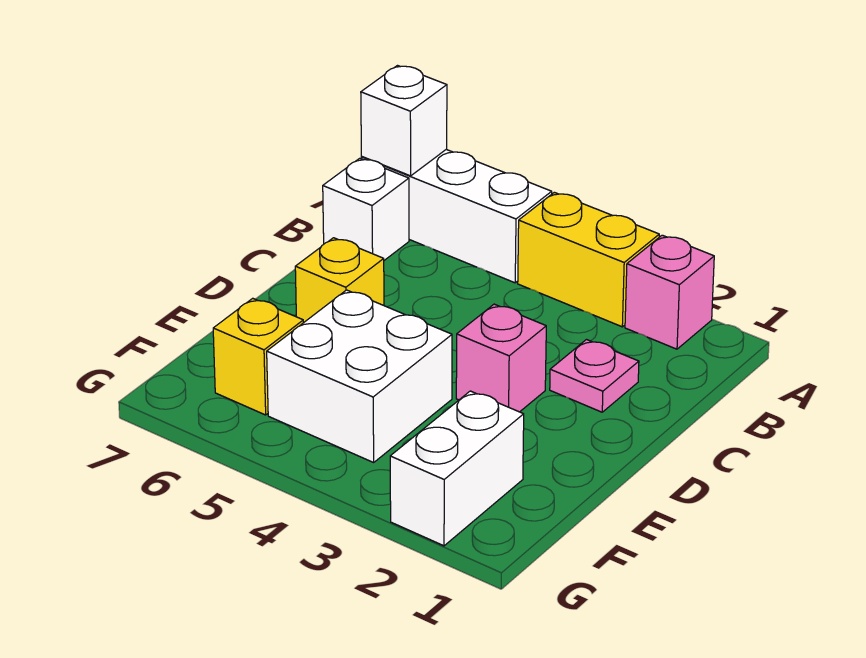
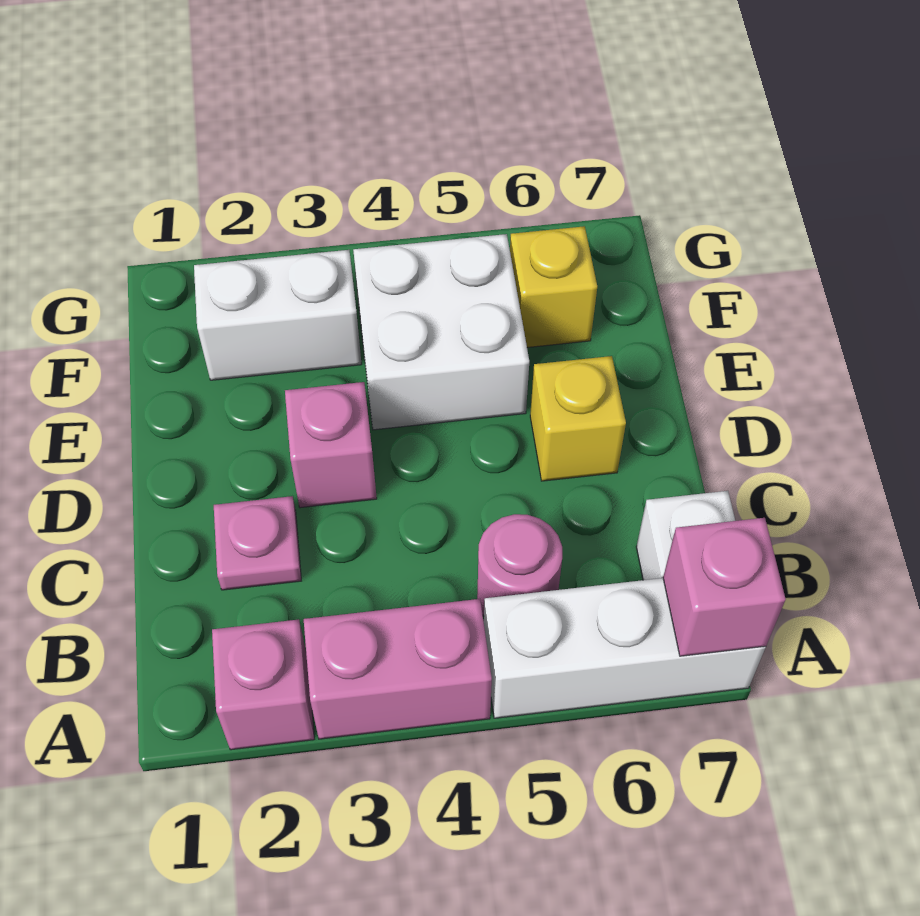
yellow brick A3:A4 level 1 -> pink brick A3:A4 level 1
white brick A7 level 2 -> pink brick A7 level 2
none -> pink round brick B5 level 1
white brick F2:G2 level 1 -> white brick F2:F3 level 1

